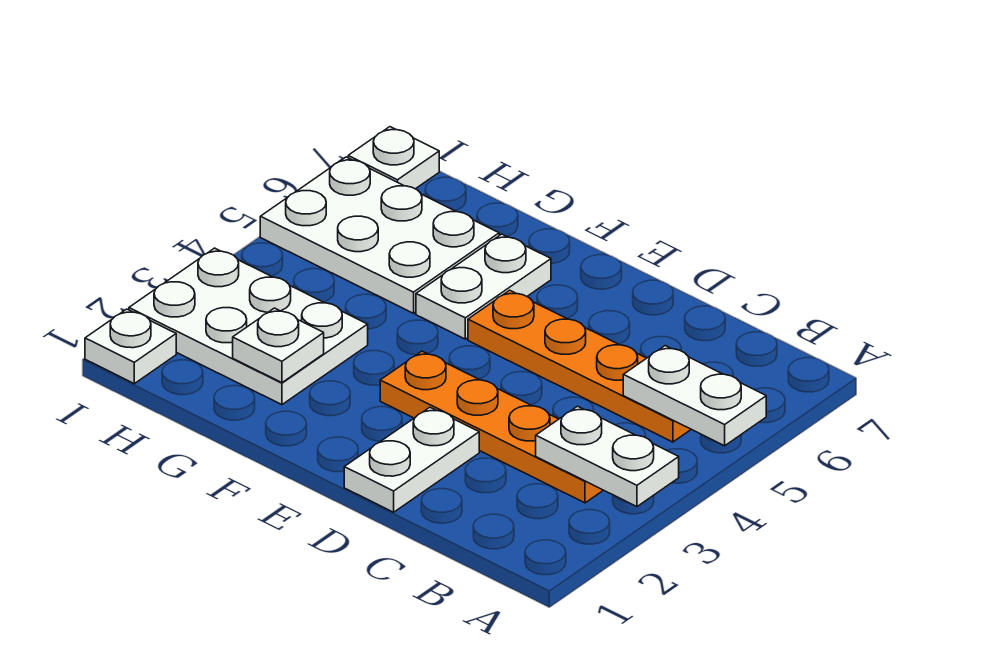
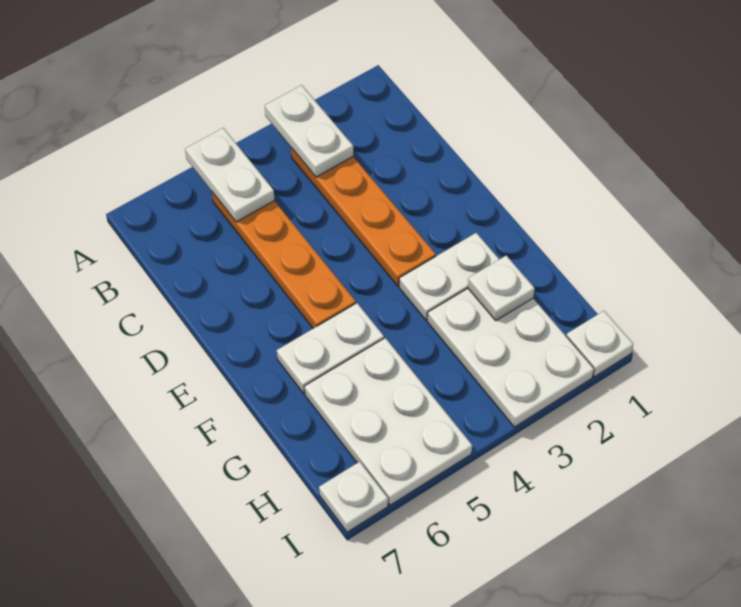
white plate D1:D2 level 1 -> white plate F2:F3 level 1

